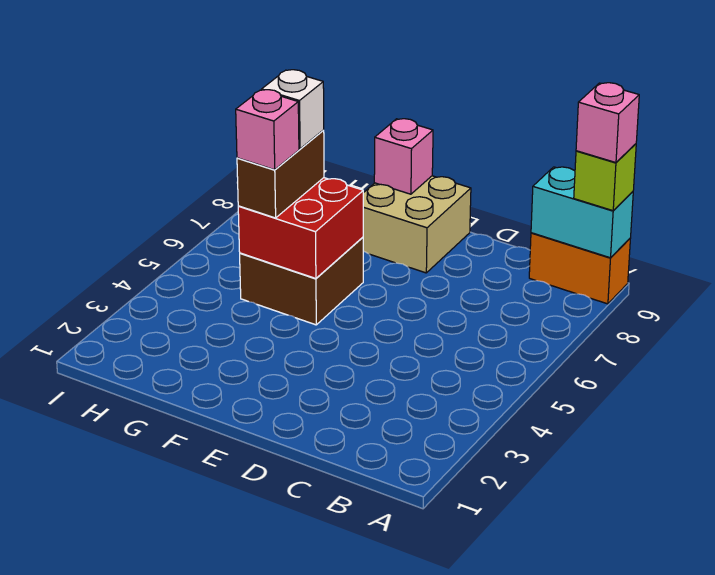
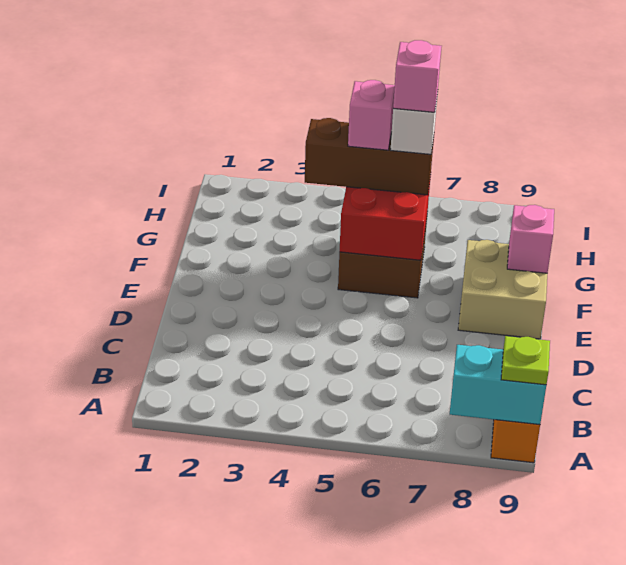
cyan brick A9:B9 level 2 -> cyan brick A8:A9 level 2
lime brick A9 level 3 -> lime plate A9 level 3
pink brick A9 level 4 -> pink brick G6 level 5
brown brick G5:G6 level 3 -> brown brick G4:G6 level 3

